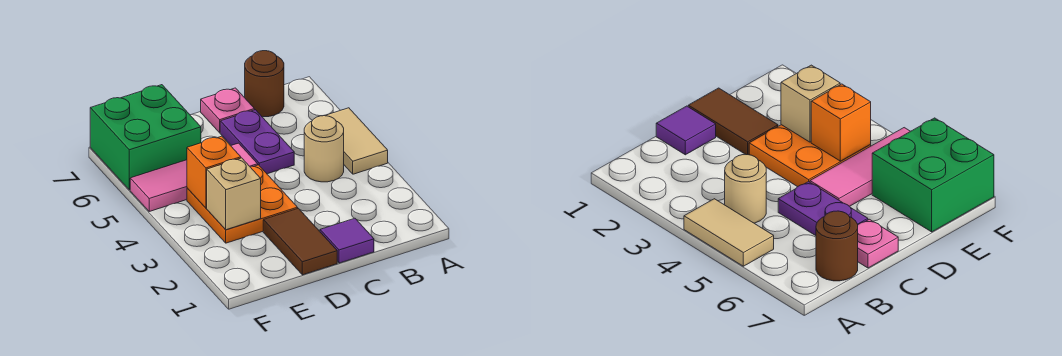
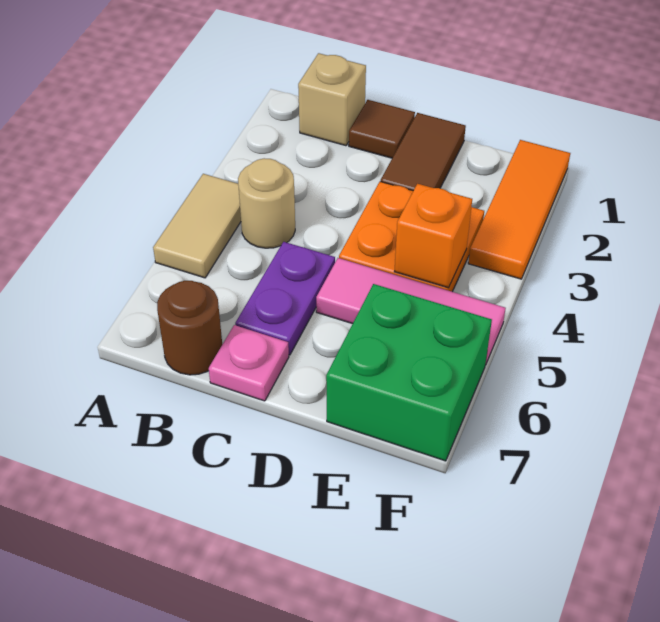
purple tile C1 level 1 -> brown tile C1 level 1
tan brick E3 level 2 -> tan brick B1 level 1
none -> orange tile F1:F3 level 1

